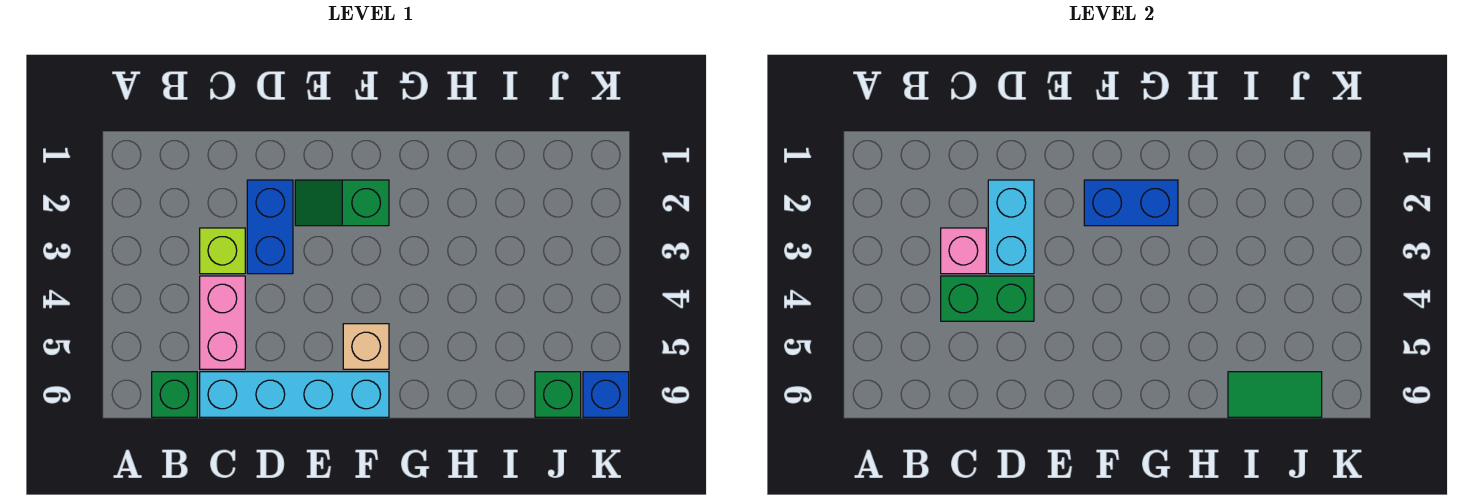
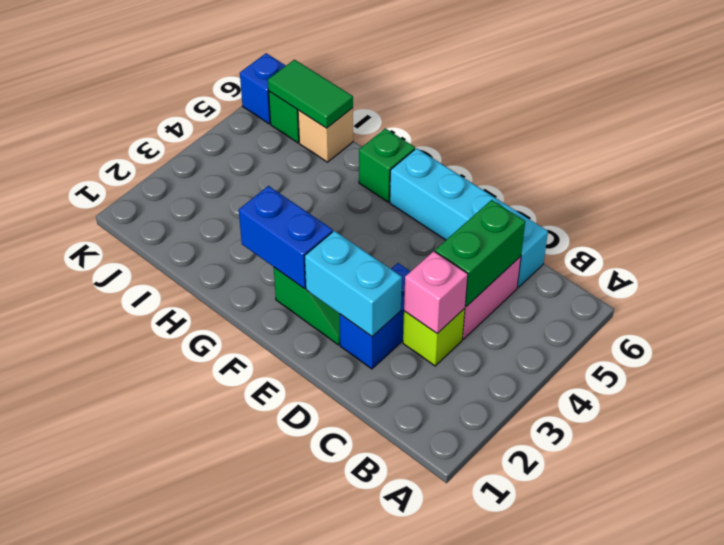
green brick B6 level 1 -> green brick G6 level 1
green brick C4:D4 level 2 -> green brick C4:C5 level 2
cyan brick D2:D3 level 2 -> cyan brick D2:E2 level 2
tan brick F5 level 1 -> tan brick I6 level 1

